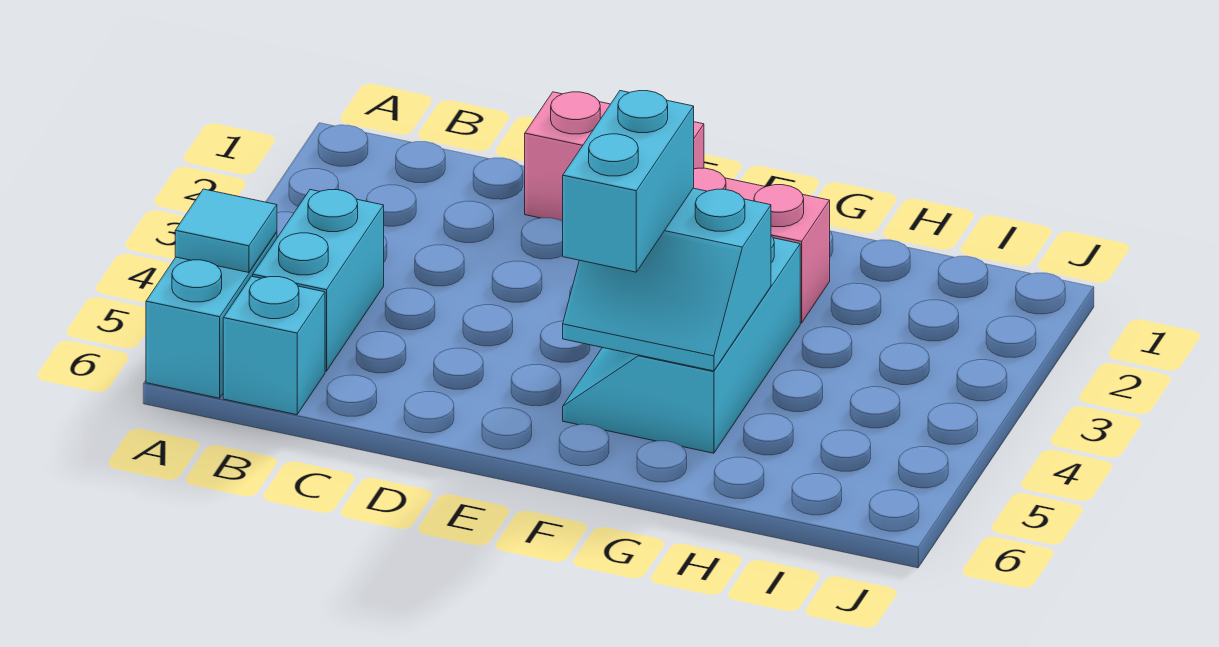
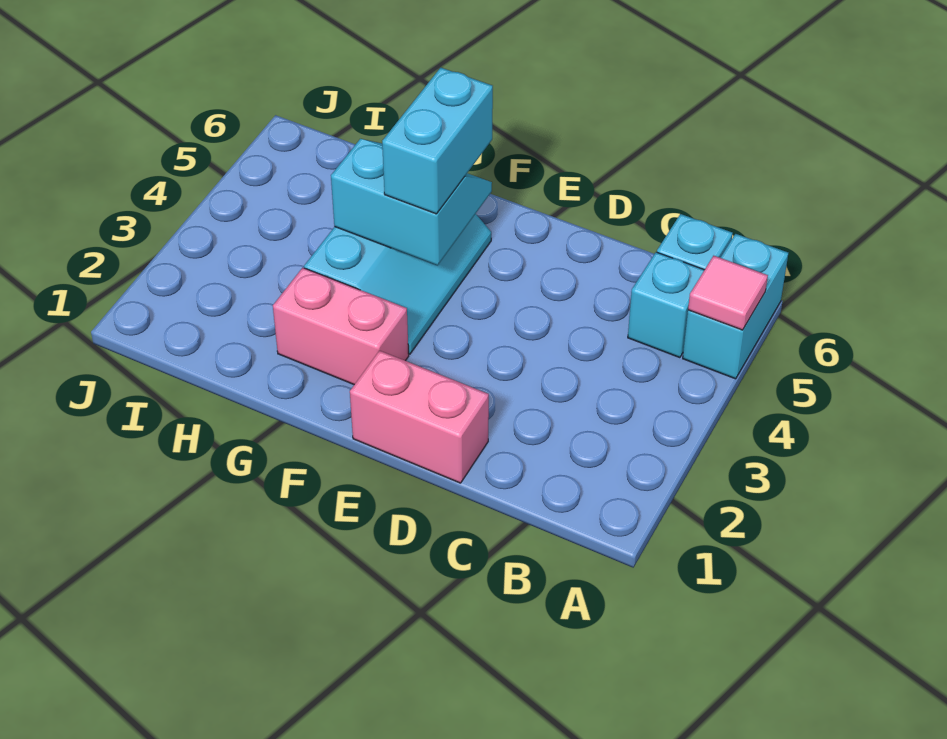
cyan tile A5 level 2 -> pink tile A5 level 2
cyan brick B4:B5 level 1 -> cyan brick B5 level 1

